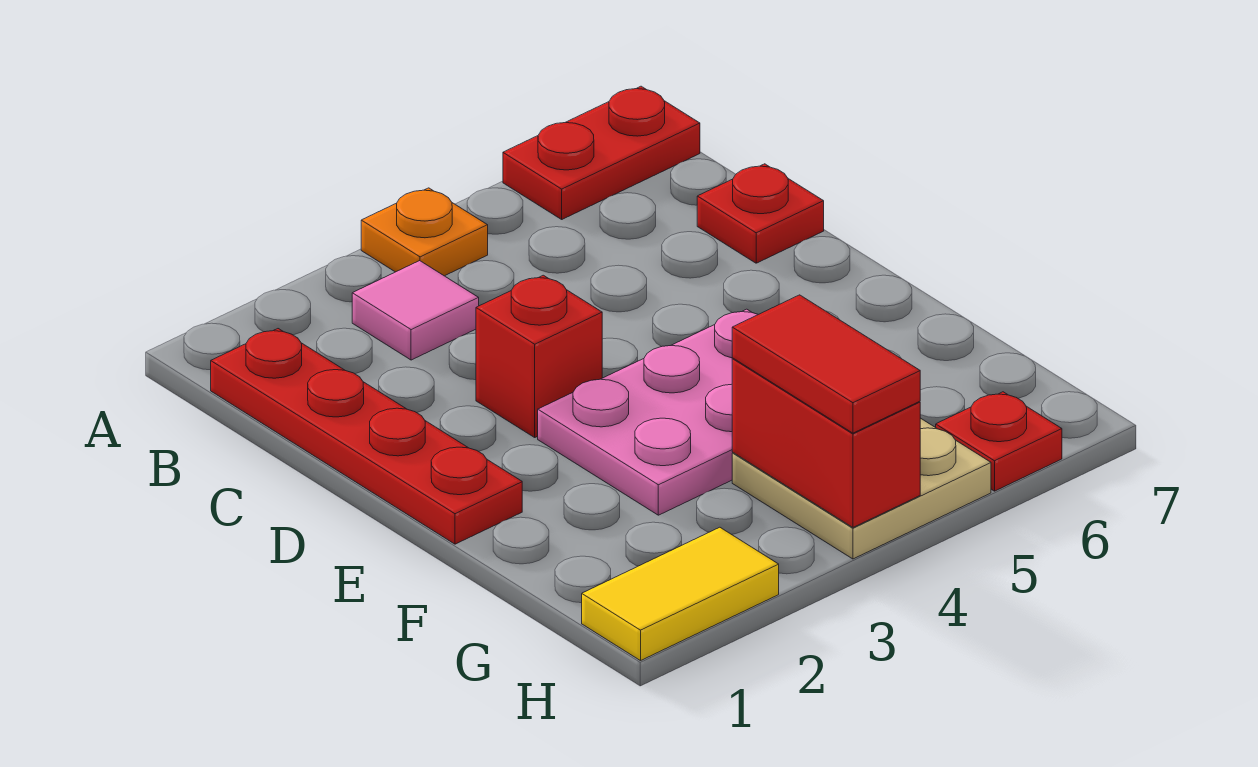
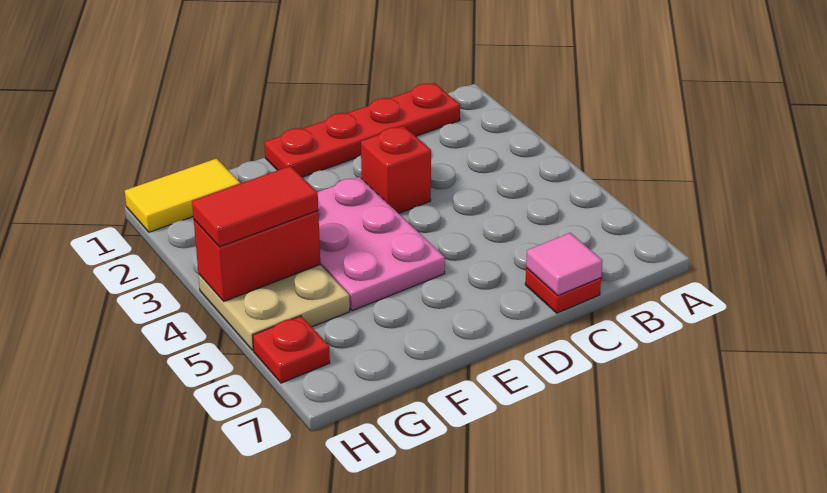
orange plate A4 level 1 -> none
red plate A6:A7 level 1 -> none
pink tile B3 level 1 -> pink tile C7 level 2
yellow tile H1:H2 level 1 -> yellow tile G1:H1 level 1

